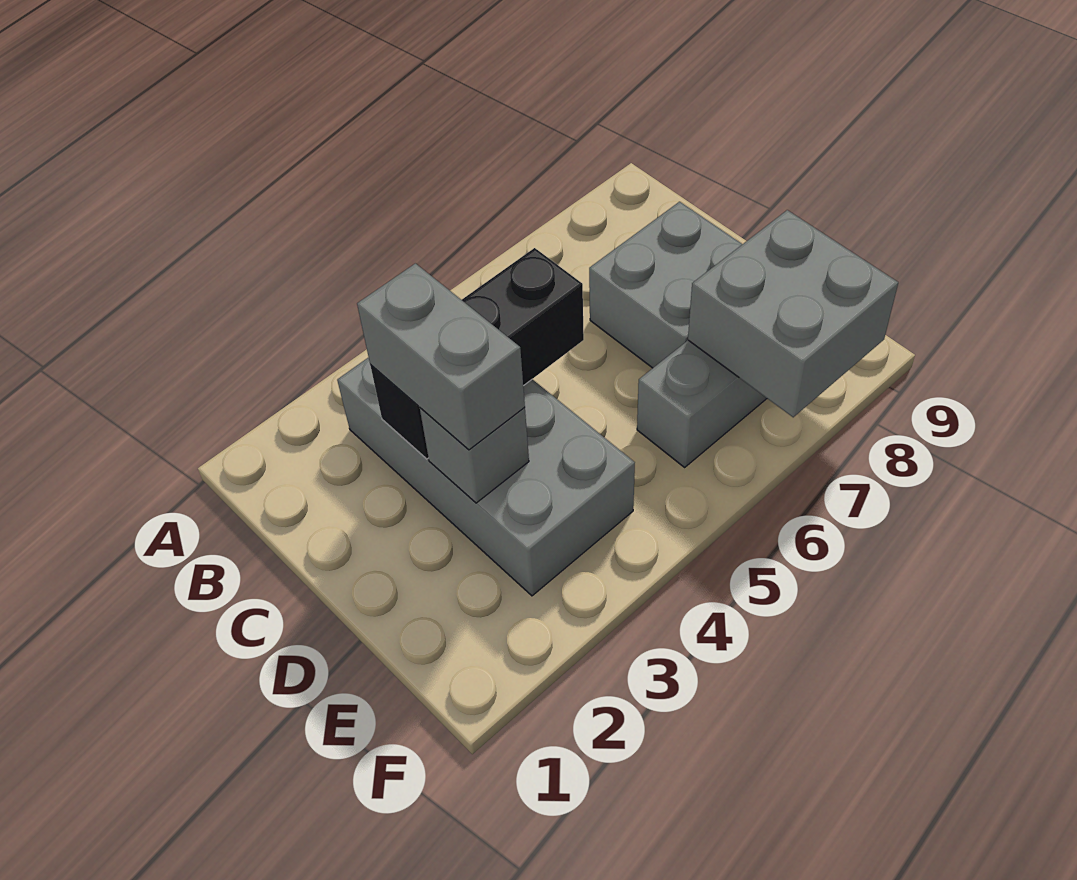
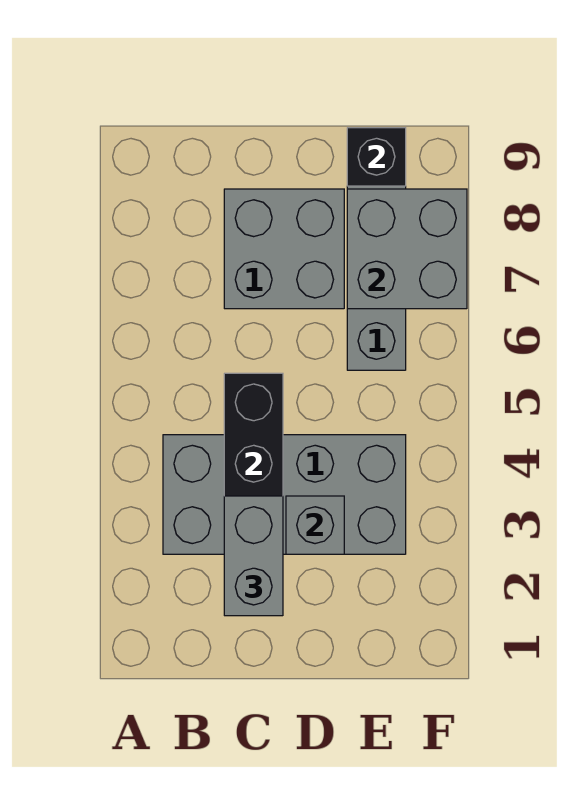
grey brick C3:D3 level 3 -> grey brick C2:C3 level 3
none -> black brick E9 level 2

